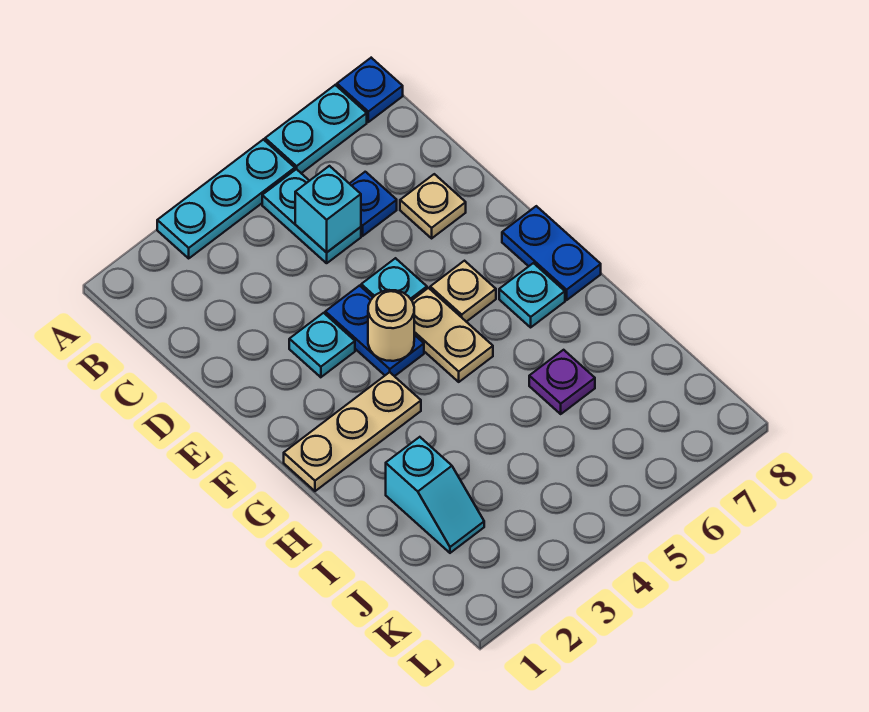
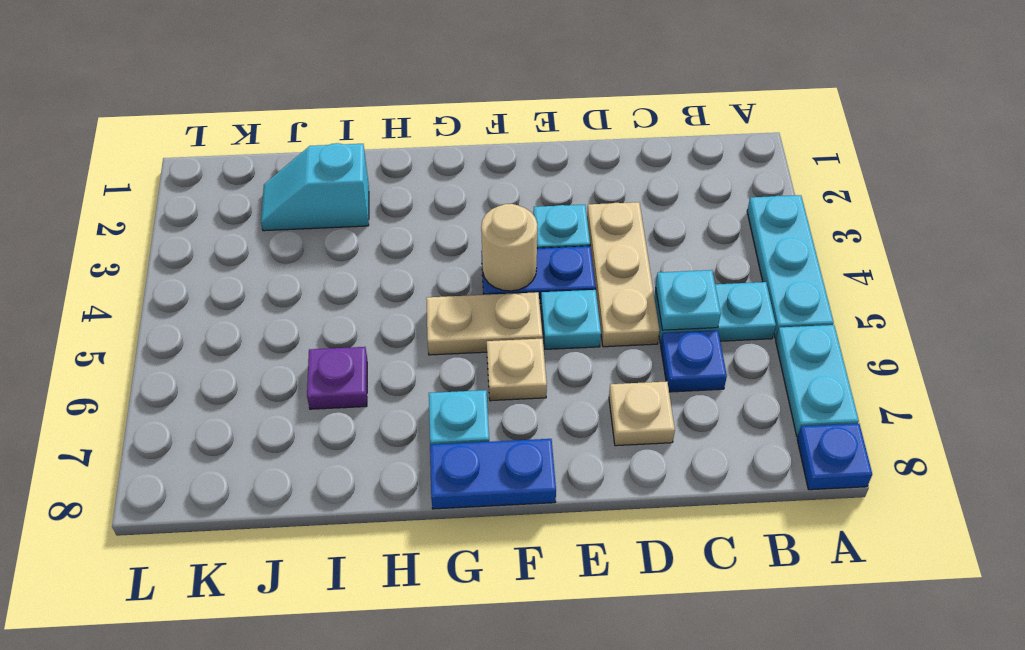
cyan brick C5 level 2 -> cyan plate C5 level 2
tan plate G1:G3 level 1 -> tan plate D3:D5 level 1

